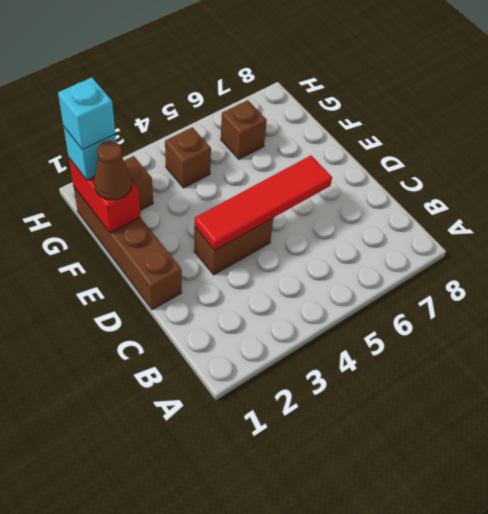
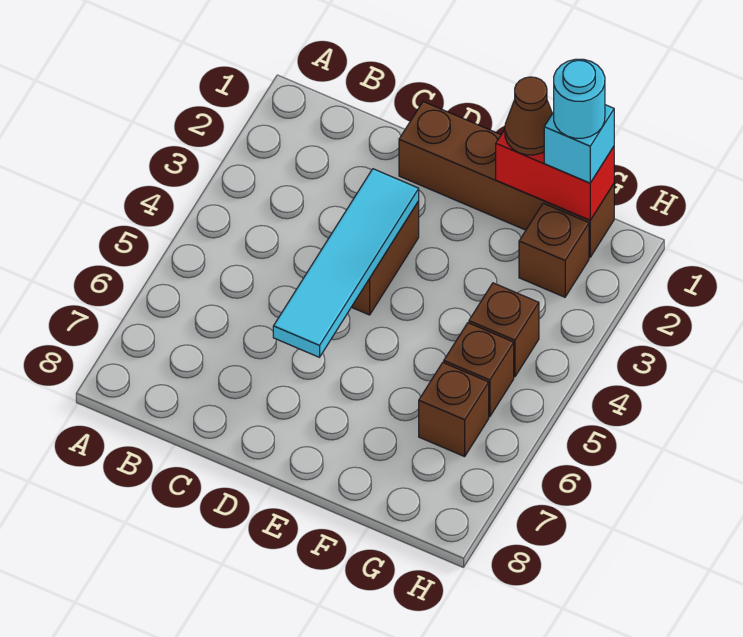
red tile D3:D6 level 2 -> cyan tile D3:D6 level 2
cyan brick G1 level 4 -> cyan round brick G1 level 4
none -> brown brick G5 level 1

